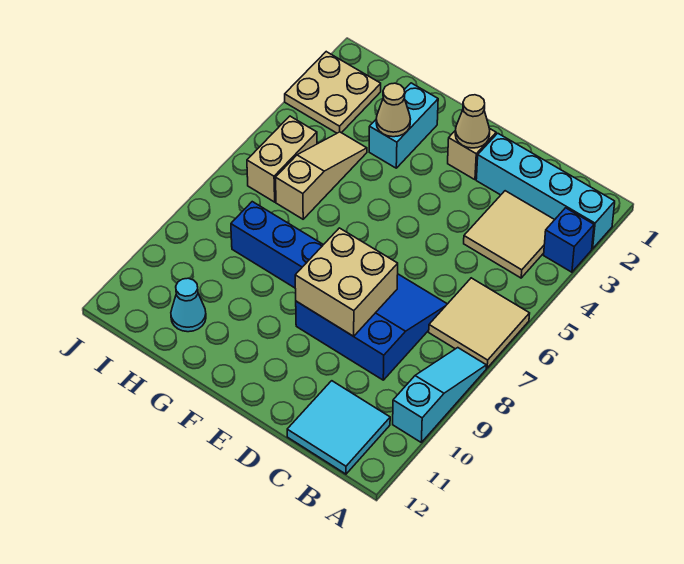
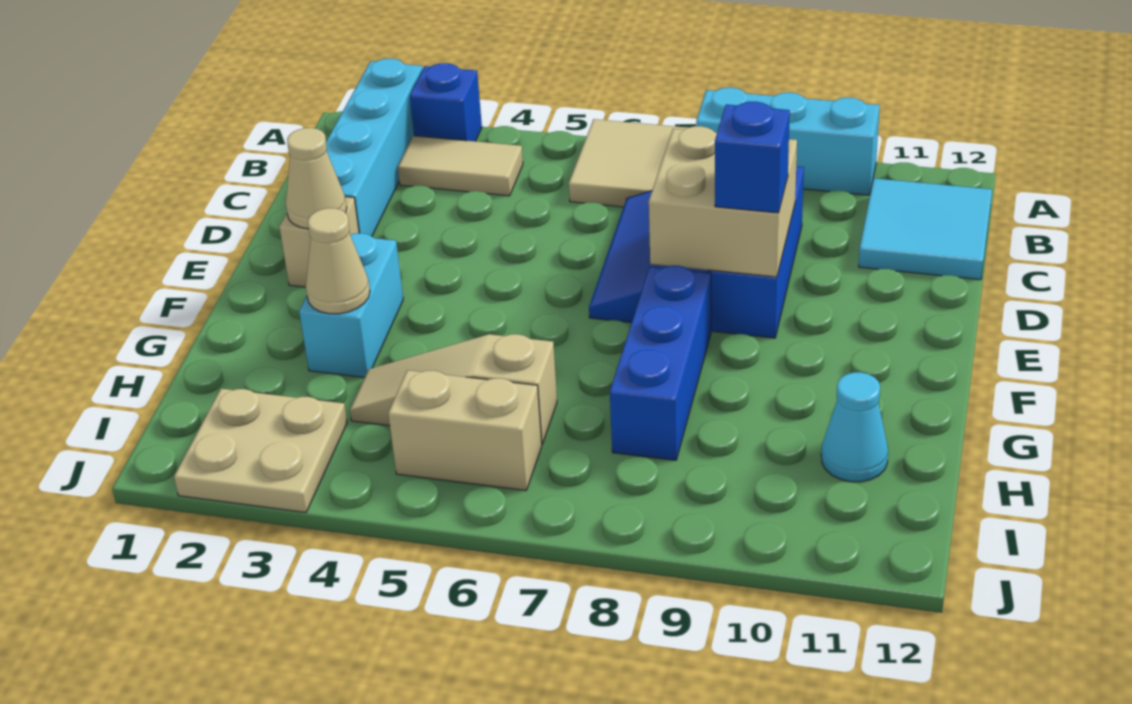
cyan slope A8:A10 level 1 top 10 -> cyan brick A8:A10 level 1
tan tile B3:C4 level 1 -> tan tile B3:B4 level 1
none -> blue brick E9 level 3
cyan brick G2:G3 level 1 -> cyan brick F3:G3 level 1

